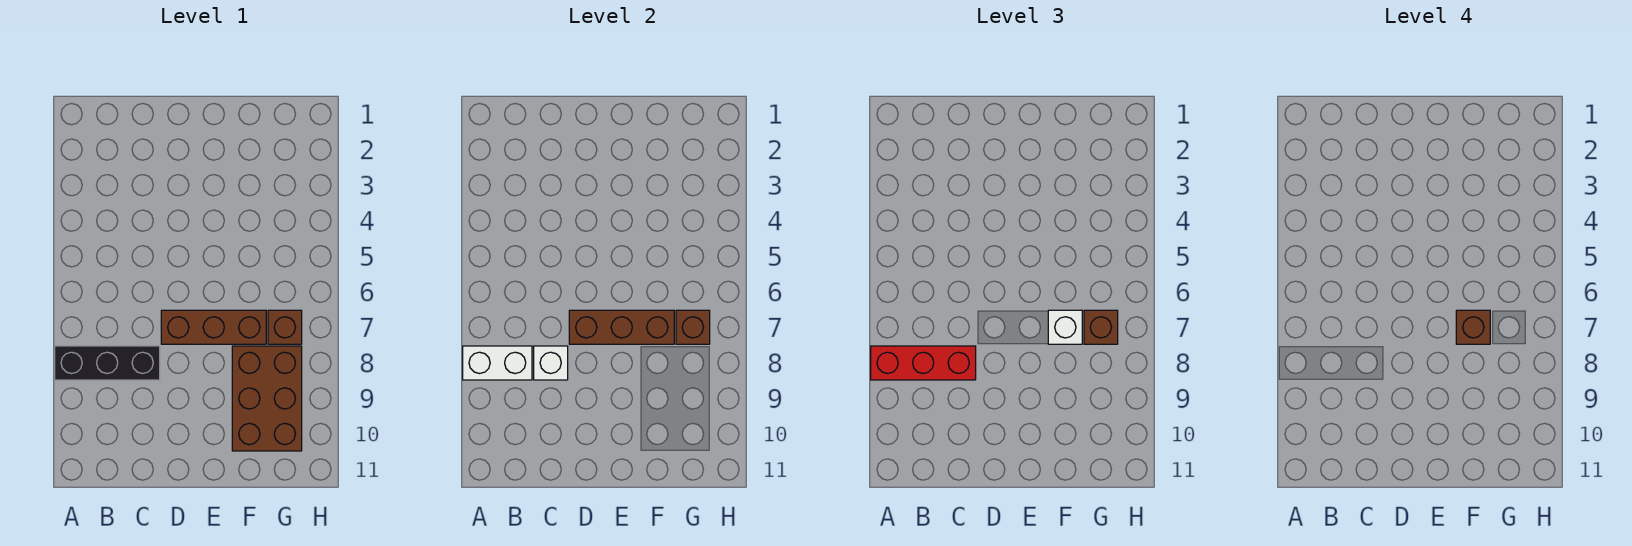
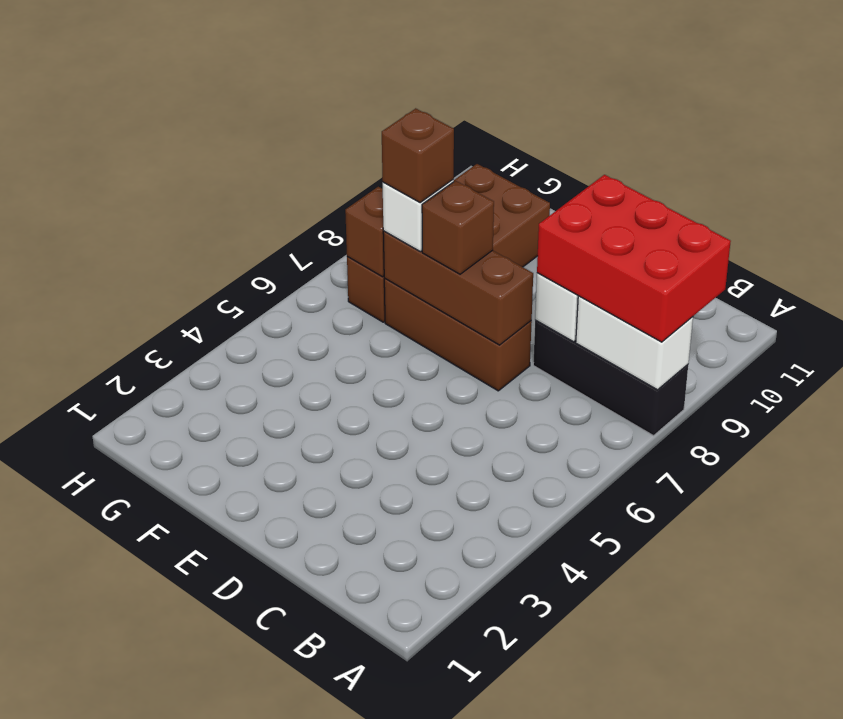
red brick A8:C8 level 3 -> red brick A8:C9 level 3
brown brick G7 level 3 -> brown brick E7 level 3

